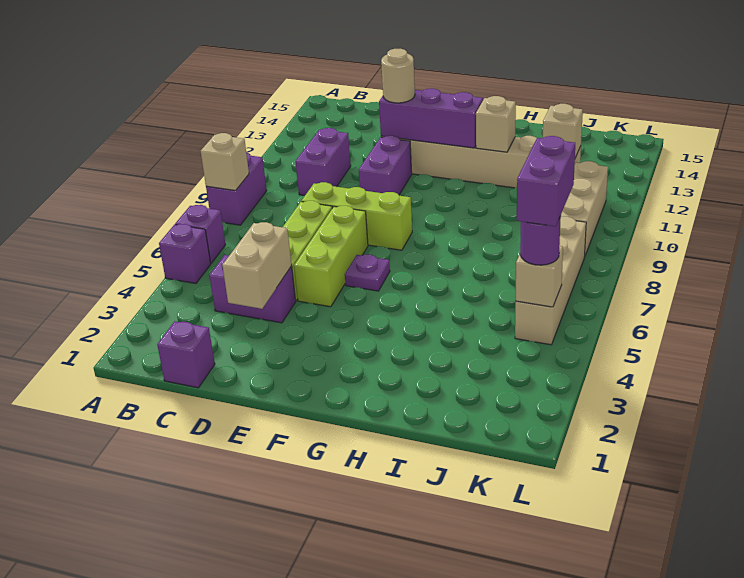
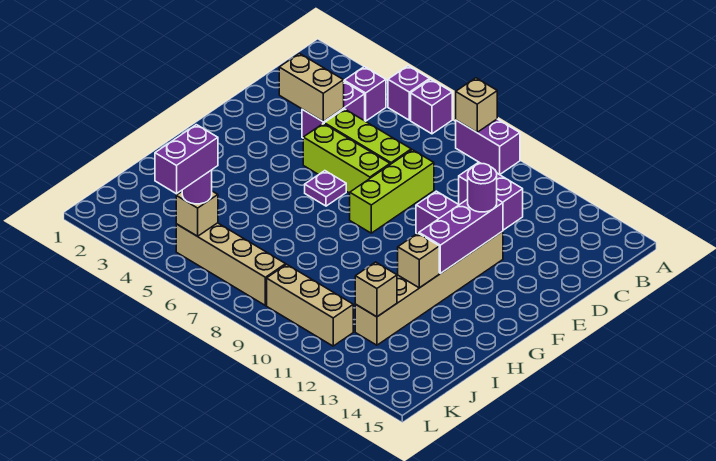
purple brick C1 level 1 -> purple brick B4 level 1
tan round brick E12 level 3 -> purple round brick E12 level 3
purple brick K5:K6 level 4 -> purple brick K5:L5 level 4

